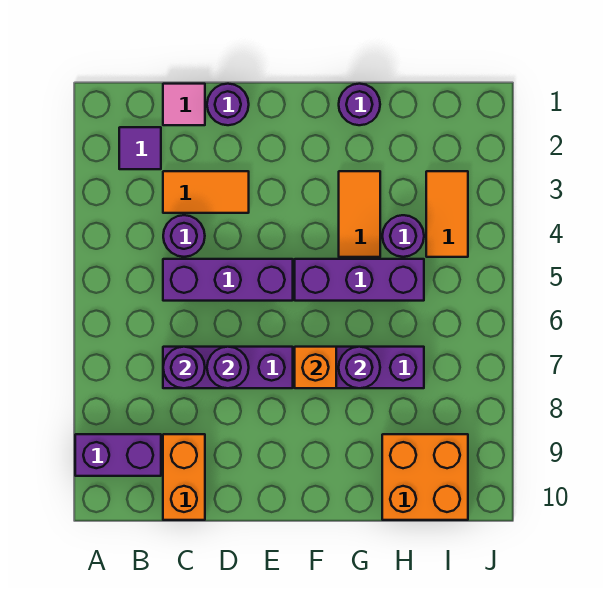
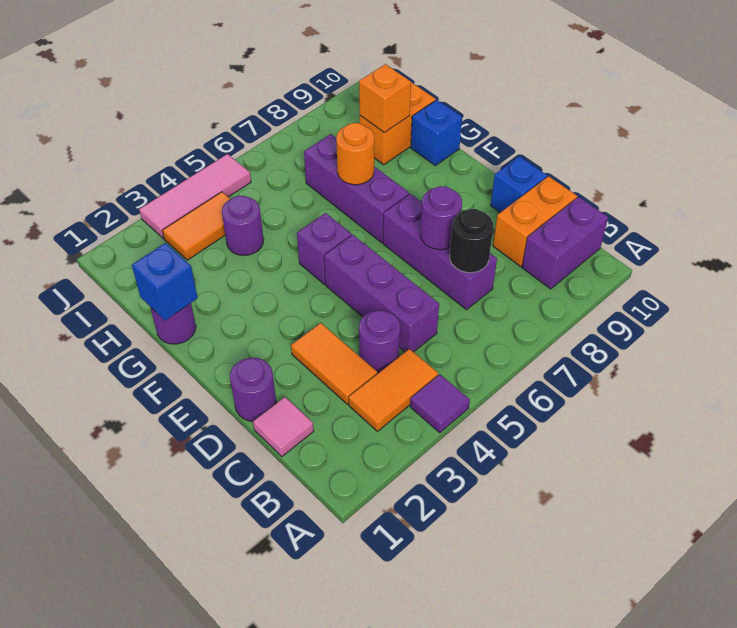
purple brick A9:B9 level 1 -> purple brick B9:B10 level 1
purple tile B2 level 1 -> purple tile A4 level 1
purple round brick C7 level 2 -> black round brick C7 level 2
none -> blue brick D10 level 1
purple brick F5:H5 level 1 -> purple brick F5 level 1
orange brick F7 level 2 -> orange brick H9 level 2
none -> blue brick G1 level 2
orange tile G3:G4 level 1 -> orange tile B3:B4 level 1
purple round brick G7 level 2 -> orange round brick G7 level 2
none -> blue brick G10 level 1
orange brick H9:I10 level 1 -> orange brick H9:H10 level 1
none -> pink tile J3:J5 level 1

